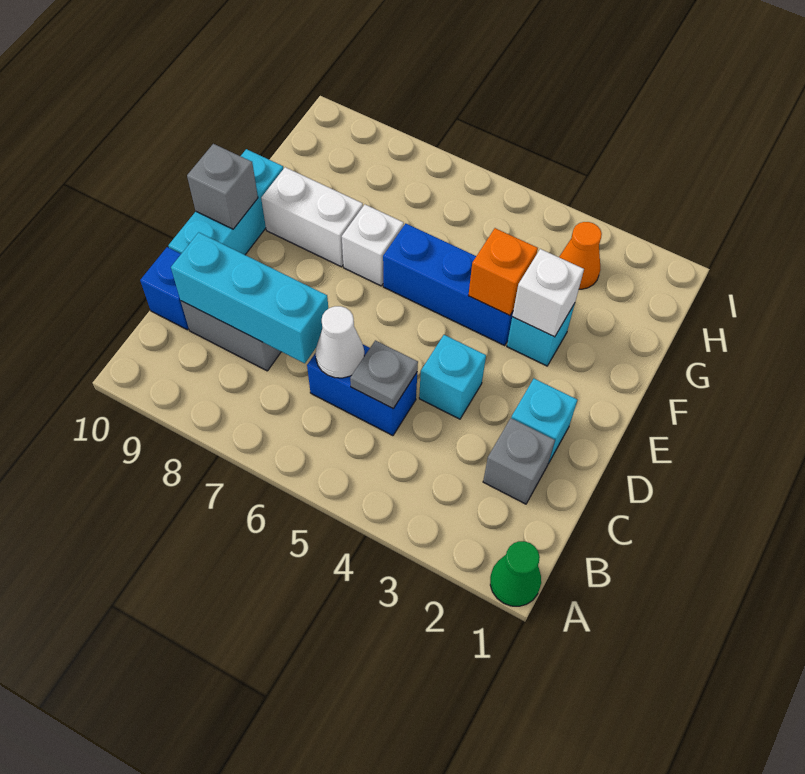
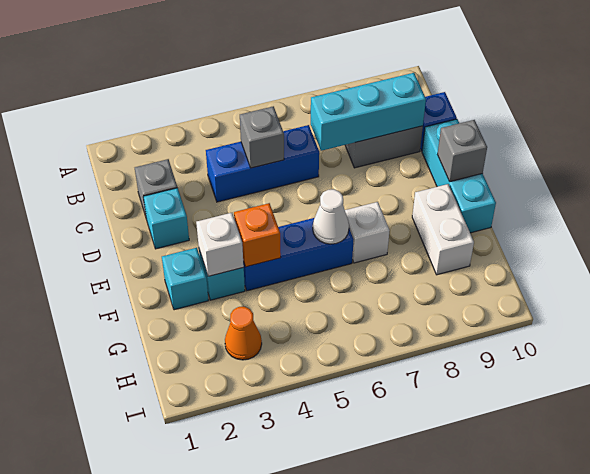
green cone A1 level 1 -> none
blue brick C5:C6 level 1 -> blue brick C4:C6 level 1
grey plate C5 level 2 -> grey brick C5 level 2
white cone C6 level 2 -> white cone F6 level 2
cyan brick D4 level 1 -> cyan brick F2 level 1
white brick F8:F9 level 1 -> white brick F9:G9 level 1

